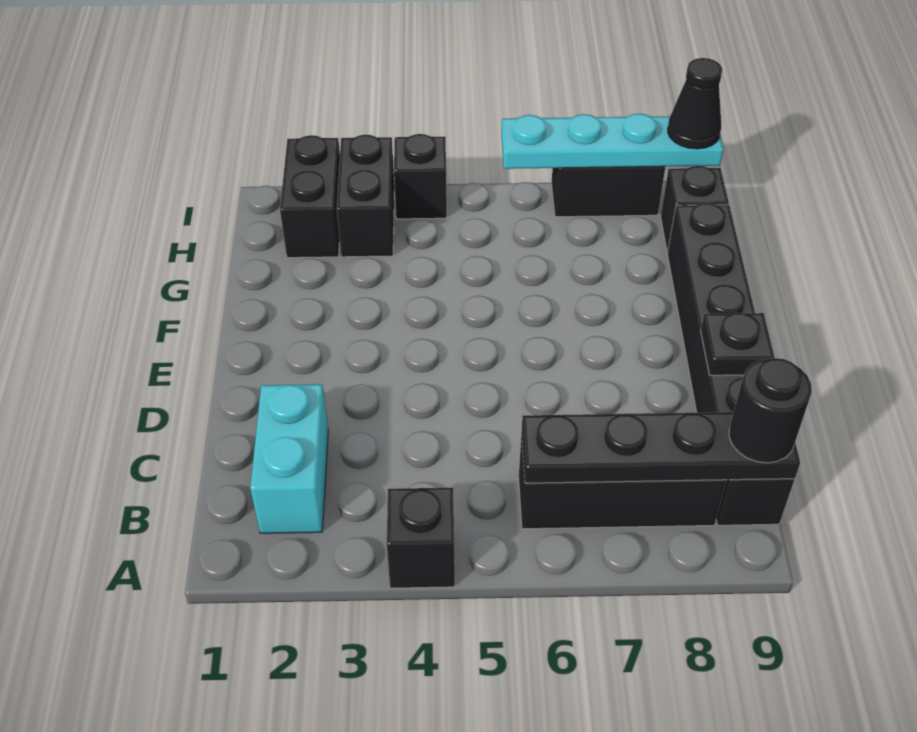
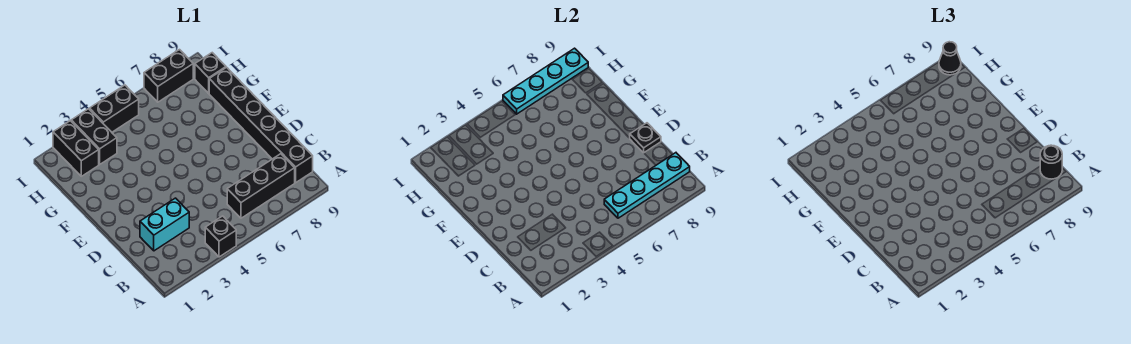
cyan brick B2:C2 level 1 -> cyan brick C2:C3 level 1
black plate B6:B9 level 2 -> cyan plate B6:B9 level 2
black brick I4 level 1 -> black brick I4:I5 level 1

